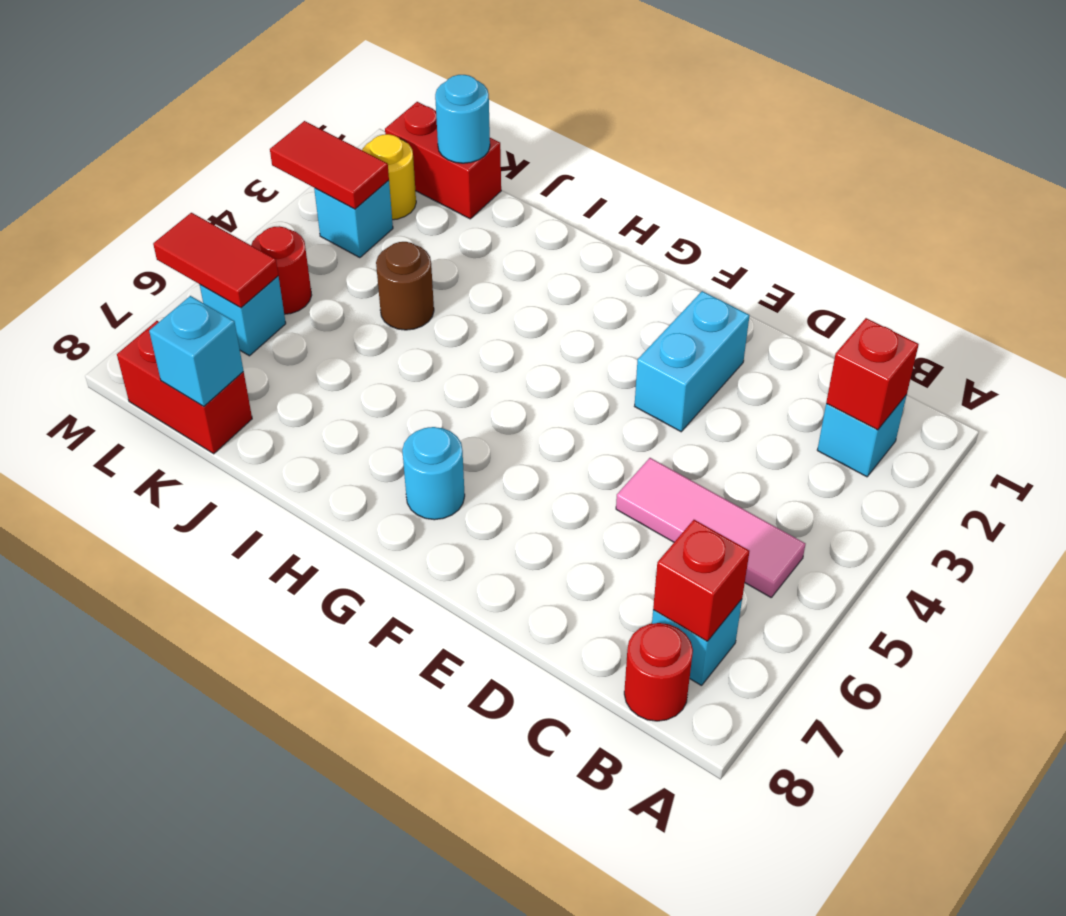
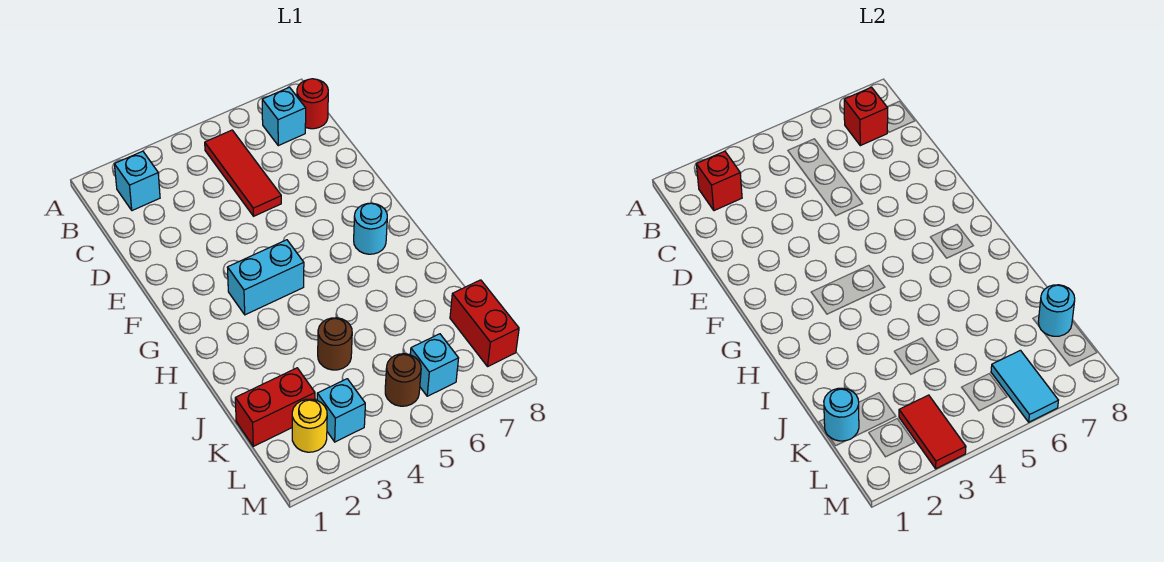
pink tile B5:D5 level 1 -> red tile B5:D5 level 1
cyan brick E2:E3 level 1 -> cyan brick G3:G4 level 1
red brick K1:L1 level 1 -> red brick K1:K2 level 1
cyan brick K8 level 2 -> cyan round brick K8 level 2
red round brick L5 level 1 -> brown round brick L5 level 1
red tile L6:M6 level 2 -> cyan tile L6:M6 level 2

